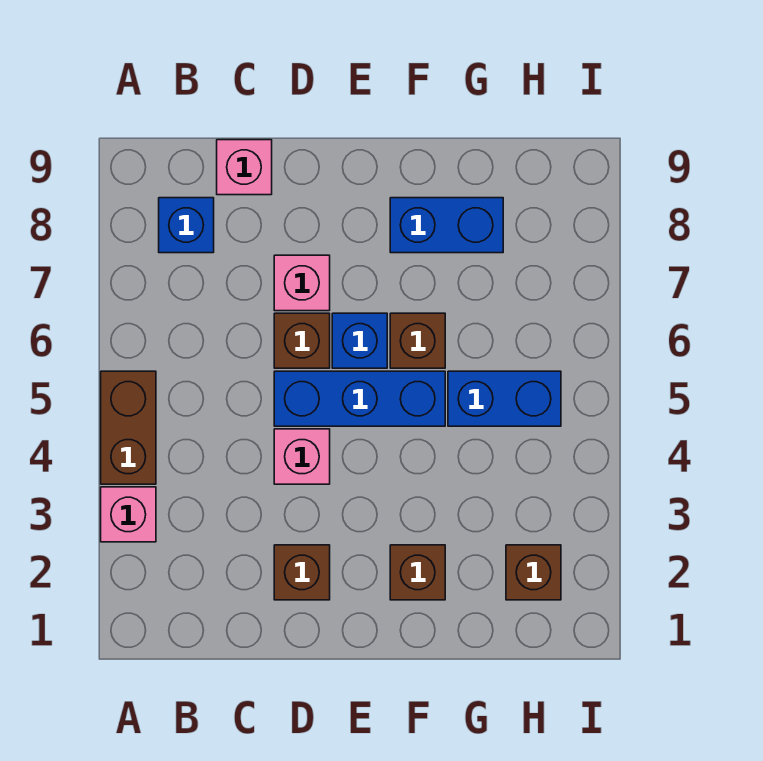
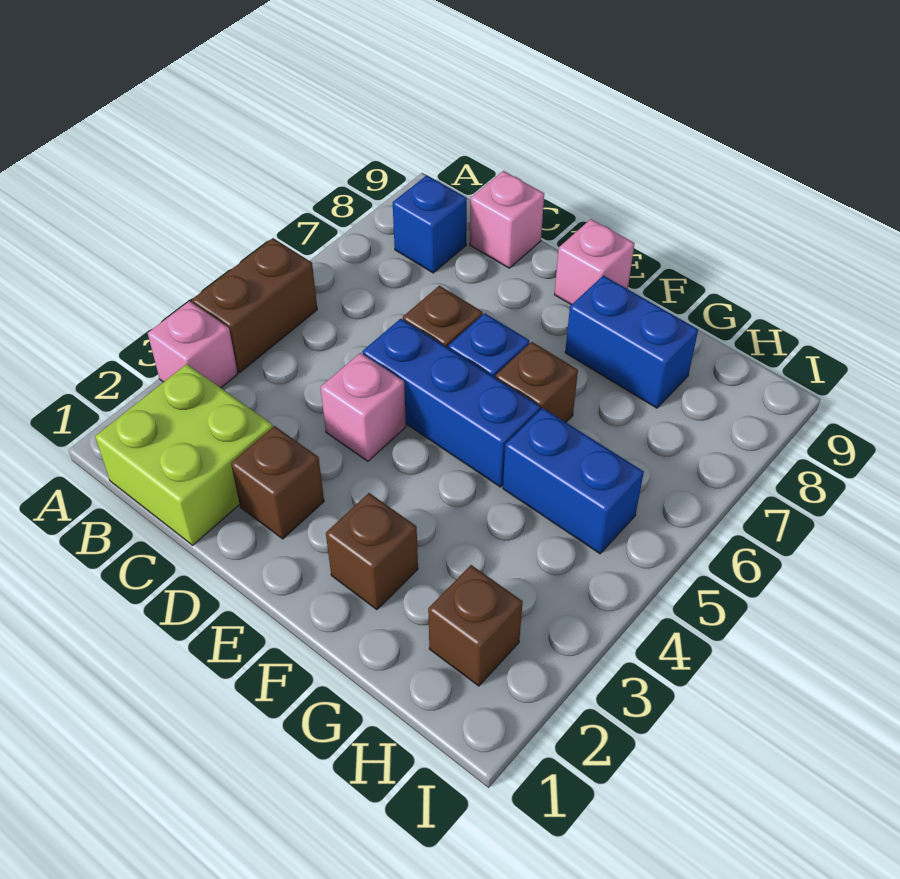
none -> lime brick B1:C2 level 1
pink brick D7 level 1 -> pink brick E9 level 1

